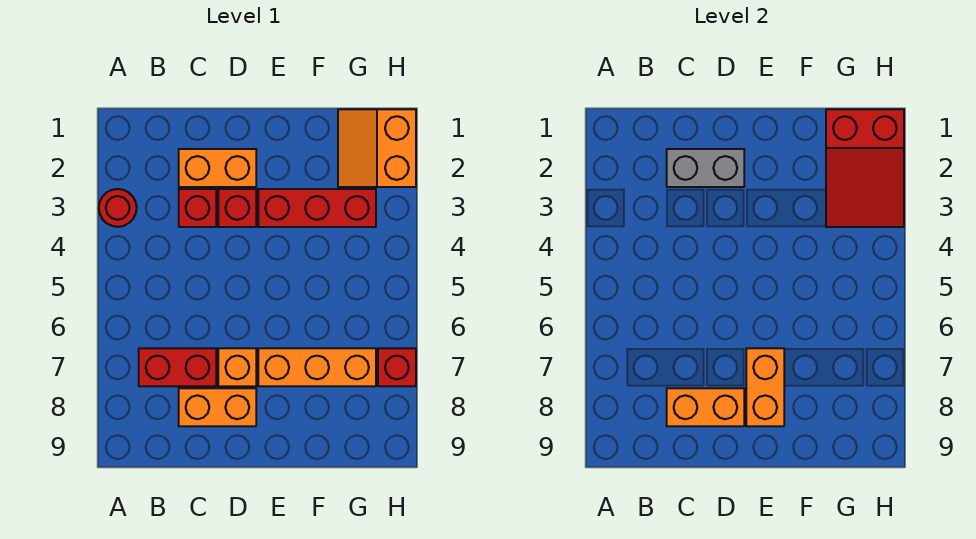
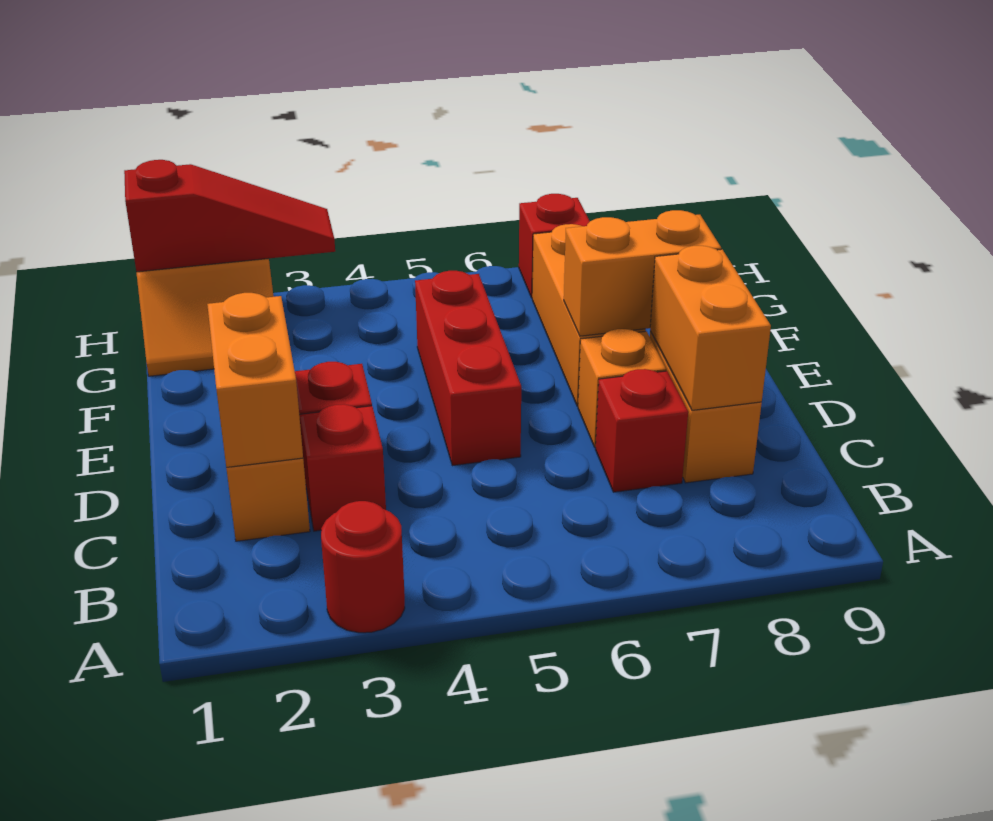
red brick B7:C7 level 1 -> red brick C7 level 1
grey brick C2:D2 level 2 -> orange brick C2:D2 level 2
red brick E3:G3 level 1 -> red brick D5:F5 level 1
red slope G1:H3 level 2 top 1 -> red slope H1:H3 level 2 top 1

